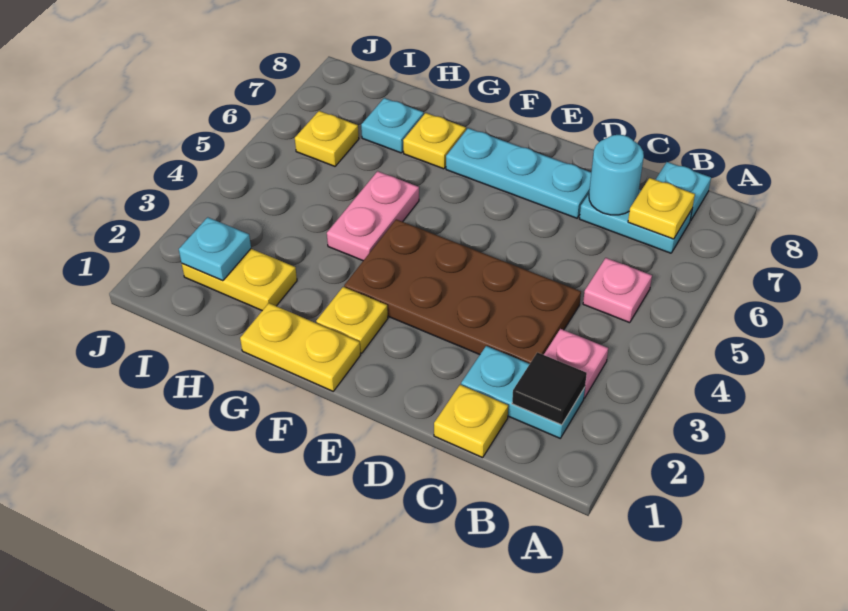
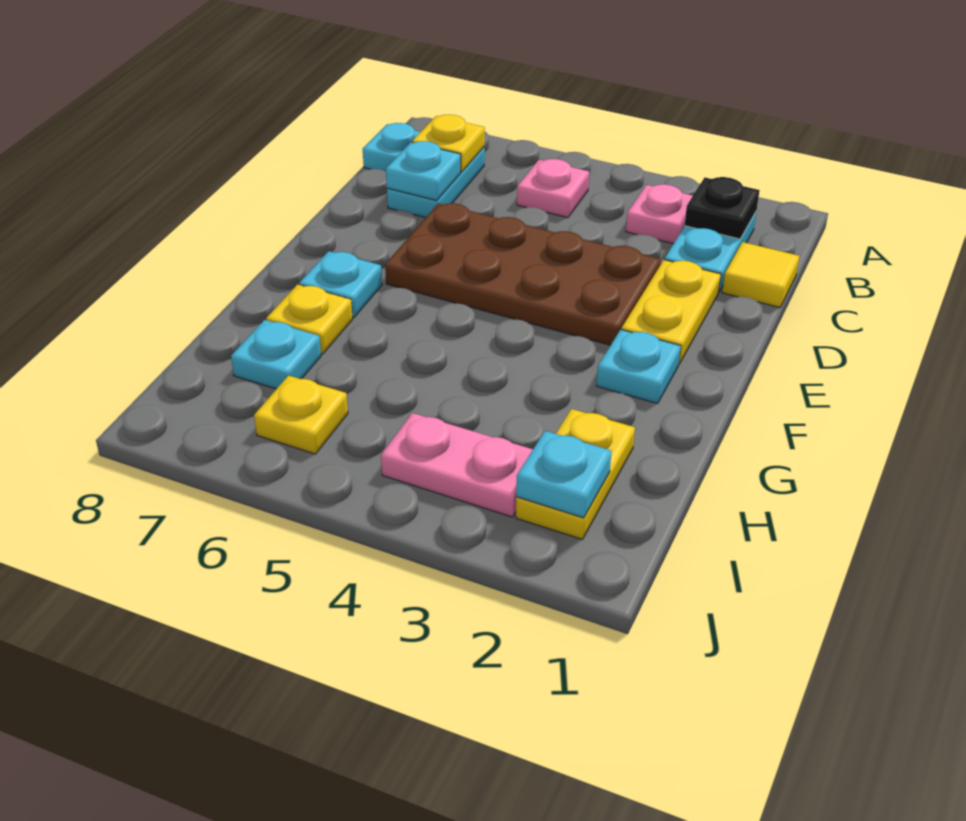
black tile B2 level 2 -> black plate B2 level 2
yellow plate C1 level 1 -> yellow tile C1 level 1
brown plate C3:F4 level 1 -> brown plate D3:E6 level 1
cyan round brick C7 level 2 -> cyan plate C7 level 2
cyan plate D7:F7 level 1 -> cyan plate F7 level 1
yellow plate F1:G1 level 1 -> yellow plate D2:E2 level 1
yellow plate F2 level 1 -> cyan plate F2 level 1
pink plate G4:G5 level 1 -> pink plate I3:I4 level 1

